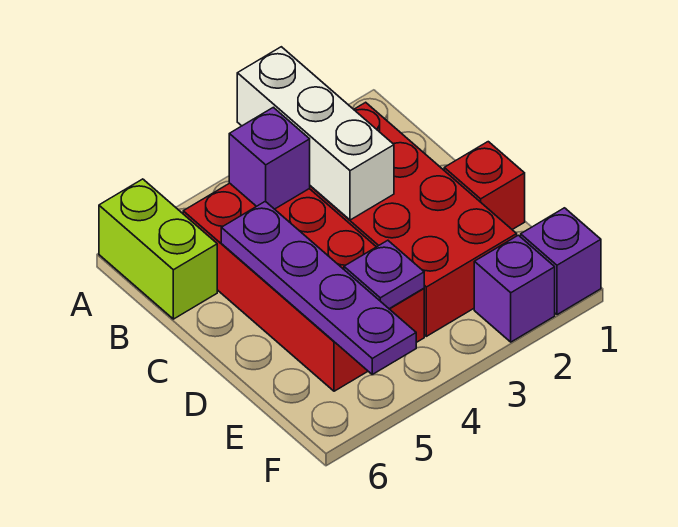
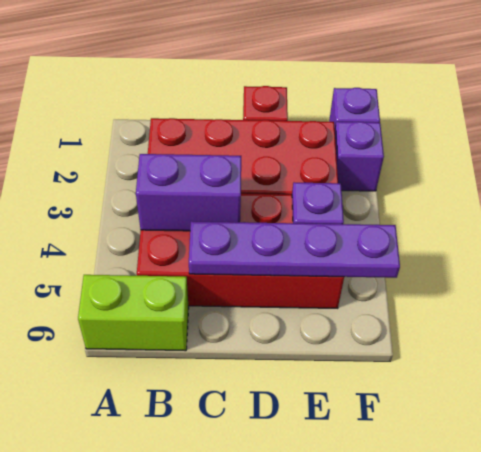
white brick A3:C3 level 2 -> none
purple brick B4 level 2 -> purple brick B4:C4 level 2

